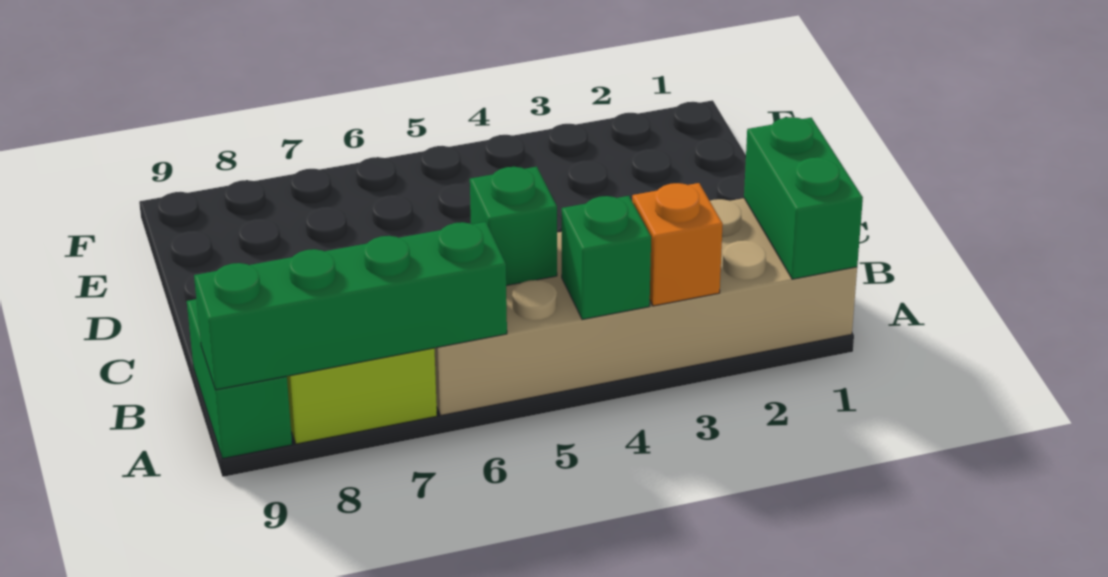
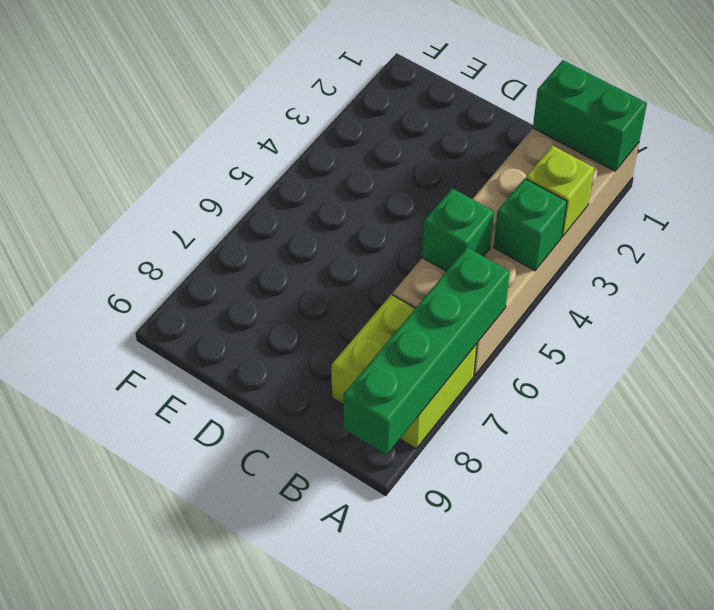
orange brick A3 level 2 -> lime brick A3 level 2
green brick A9:B9 level 1 -> none

